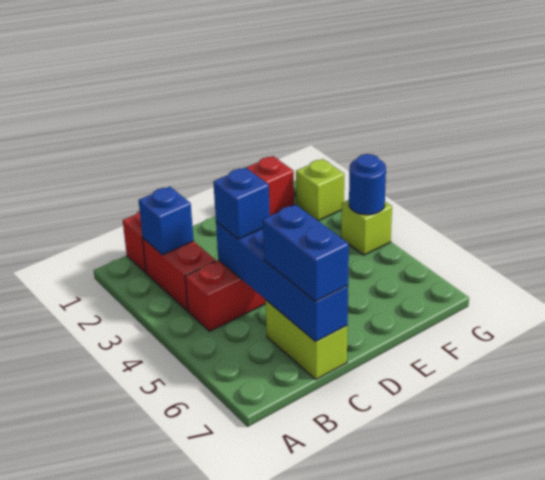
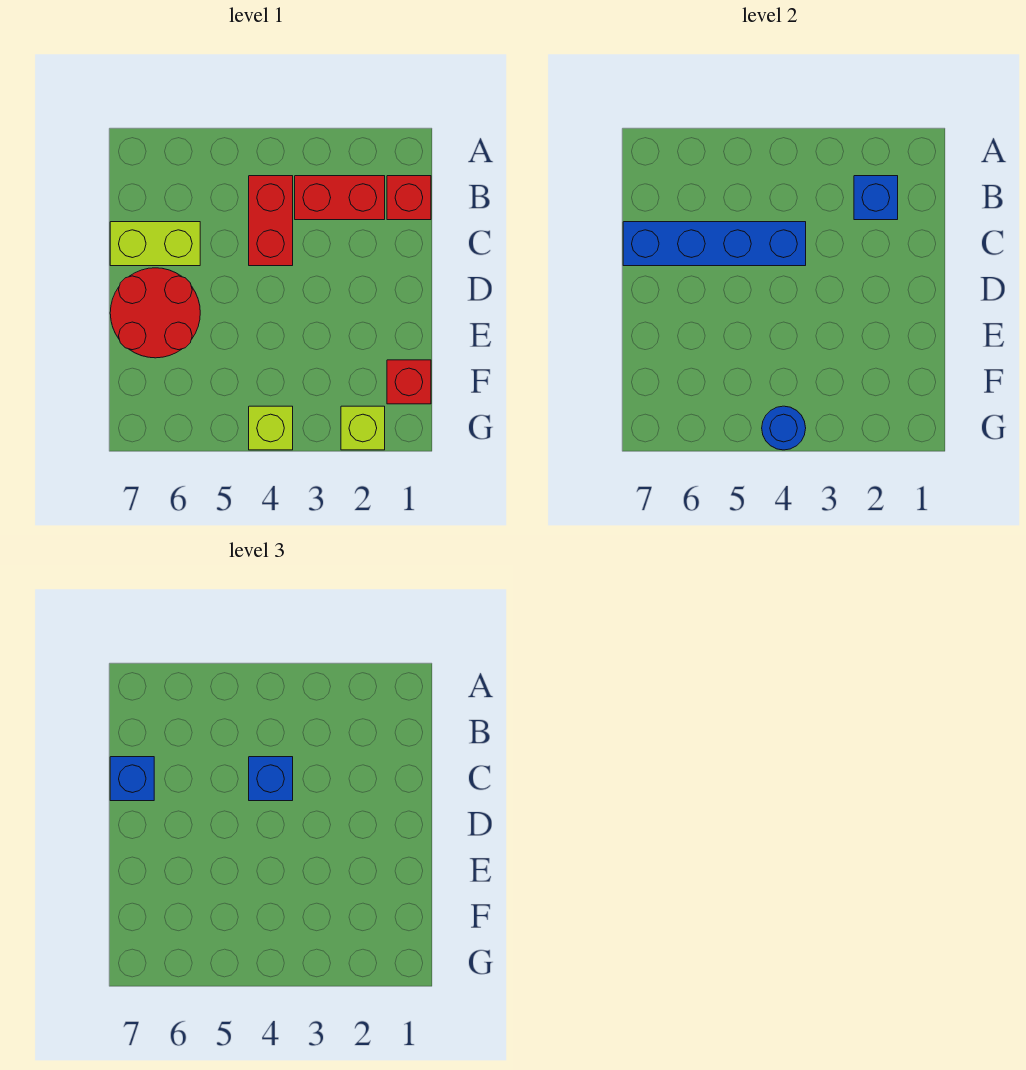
blue brick C6:C7 level 3 -> blue brick C7 level 3
none -> red round brick D6:E7 level 1

